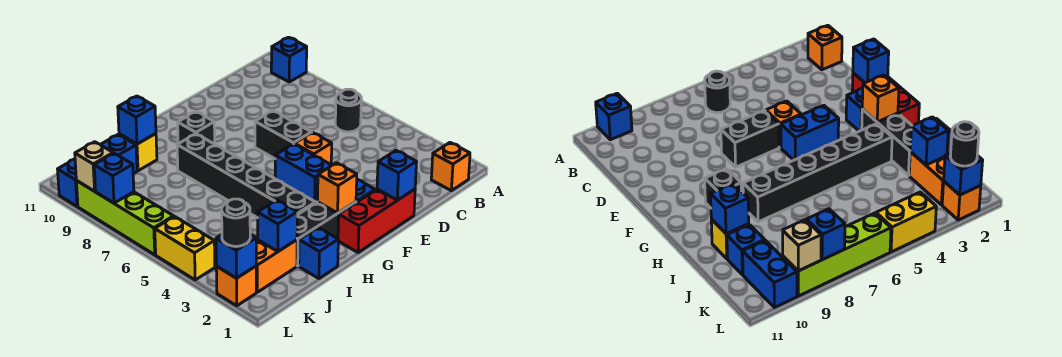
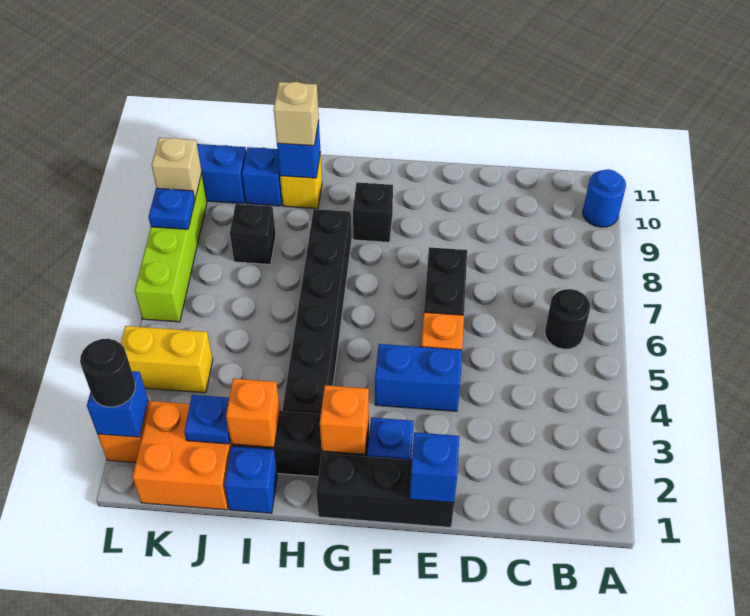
blue brick A10 level 1 -> blue round brick A10 level 1
orange brick B1 level 1 -> orange brick I2 level 2
red brick E1:G1 level 1 -> black brick E1:G1 level 1
blue brick F4:F5 level 1 -> blue brick E4:F4 level 1
none -> tan brick I10 level 3
orange brick J2:K2 level 1 -> orange brick J1:K2 level 1
blue brick J2 level 2 -> blue plate J2 level 2
none -> black brick J8 level 1
yellow brick L4:L5 level 1 -> yellow brick K4:L4 level 1
blue brick L8 level 2 -> blue plate L8 level 2

